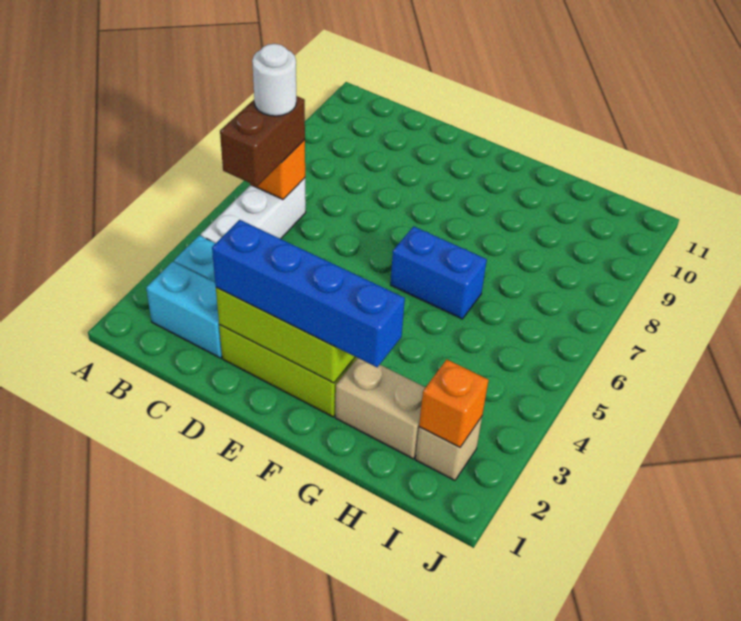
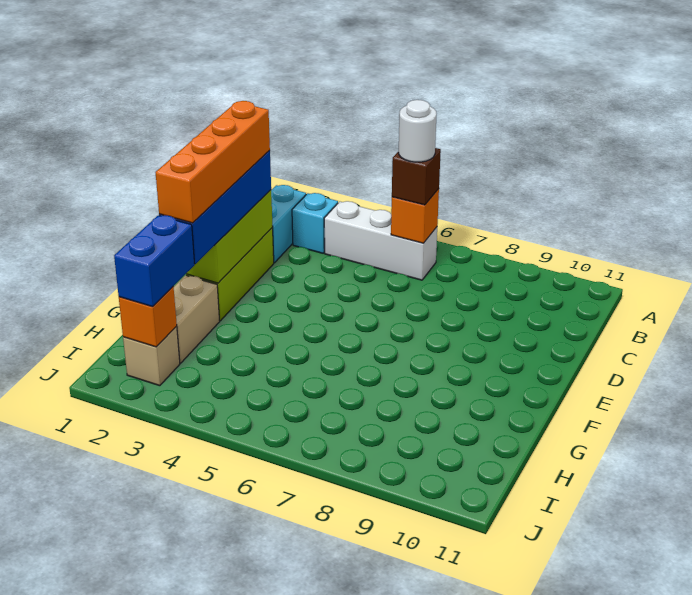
brown brick B5:B6 level 3 -> brown brick B6 level 3
none -> orange brick D2:G2 level 4
blue brick F6:G6 level 1 -> blue brick H2:I2 level 3

